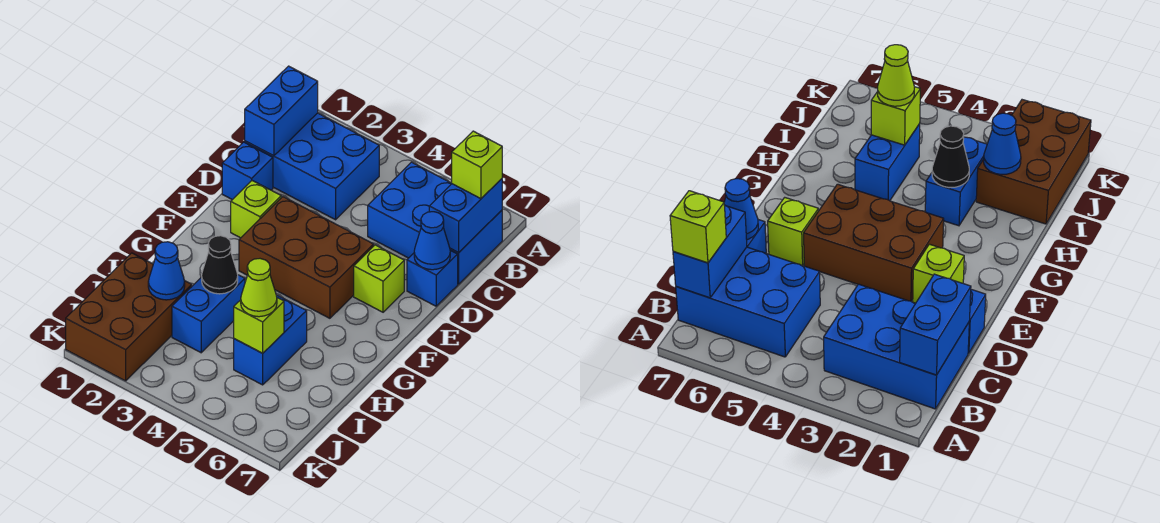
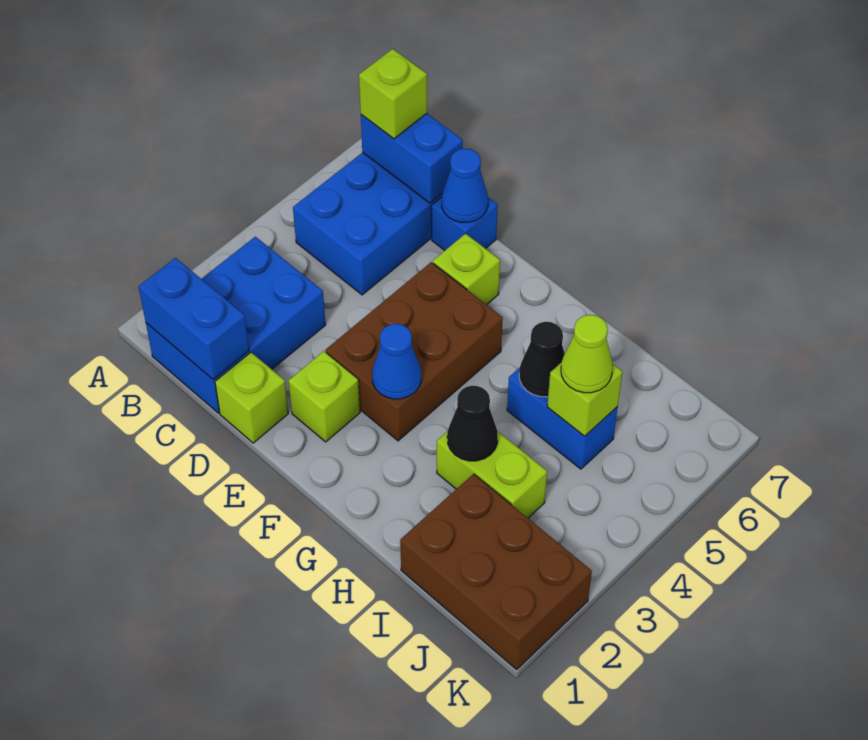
blue brick D1 level 1 -> lime brick D1 level 1
blue brick H3:I3 level 1 -> lime brick H3:I3 level 1
none -> black cone H5 level 2
blue cone I2 level 2 -> blue cone F3 level 2

